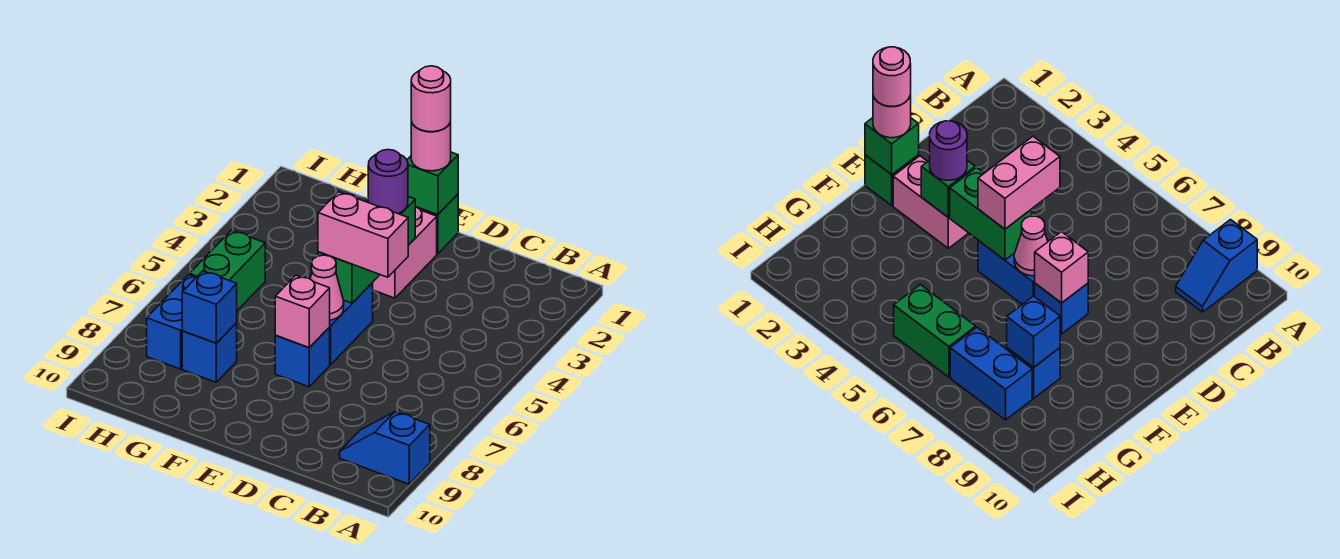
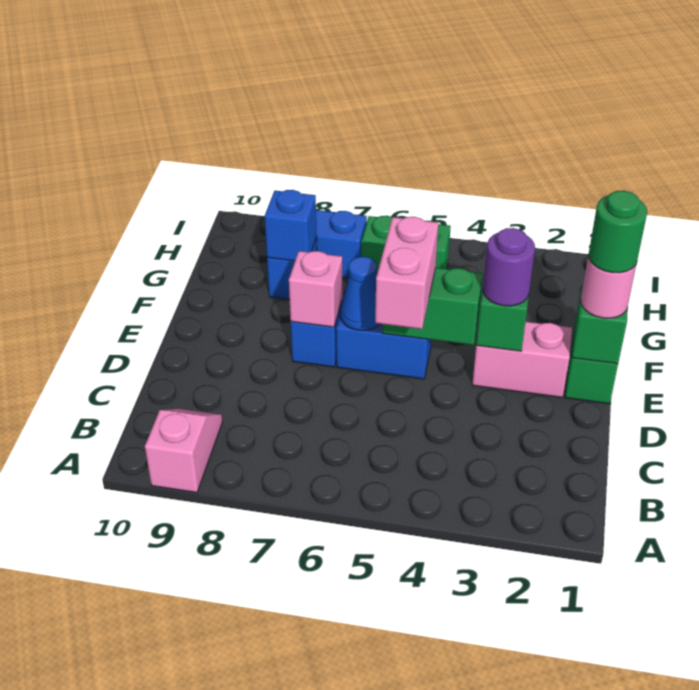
blue slope A9:B9 level 1 top A -> pink slope A9:B9 level 1 top A
pink round brick E1 level 4 -> green round brick E1 level 4
pink cone E6 level 2 -> blue cone E6 level 2

